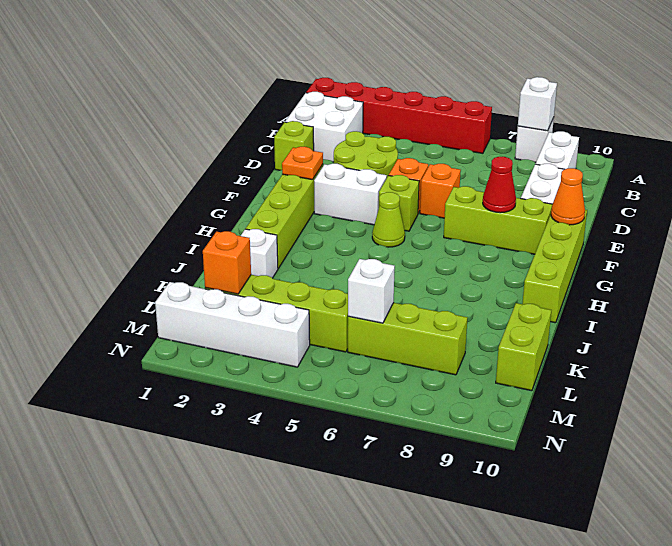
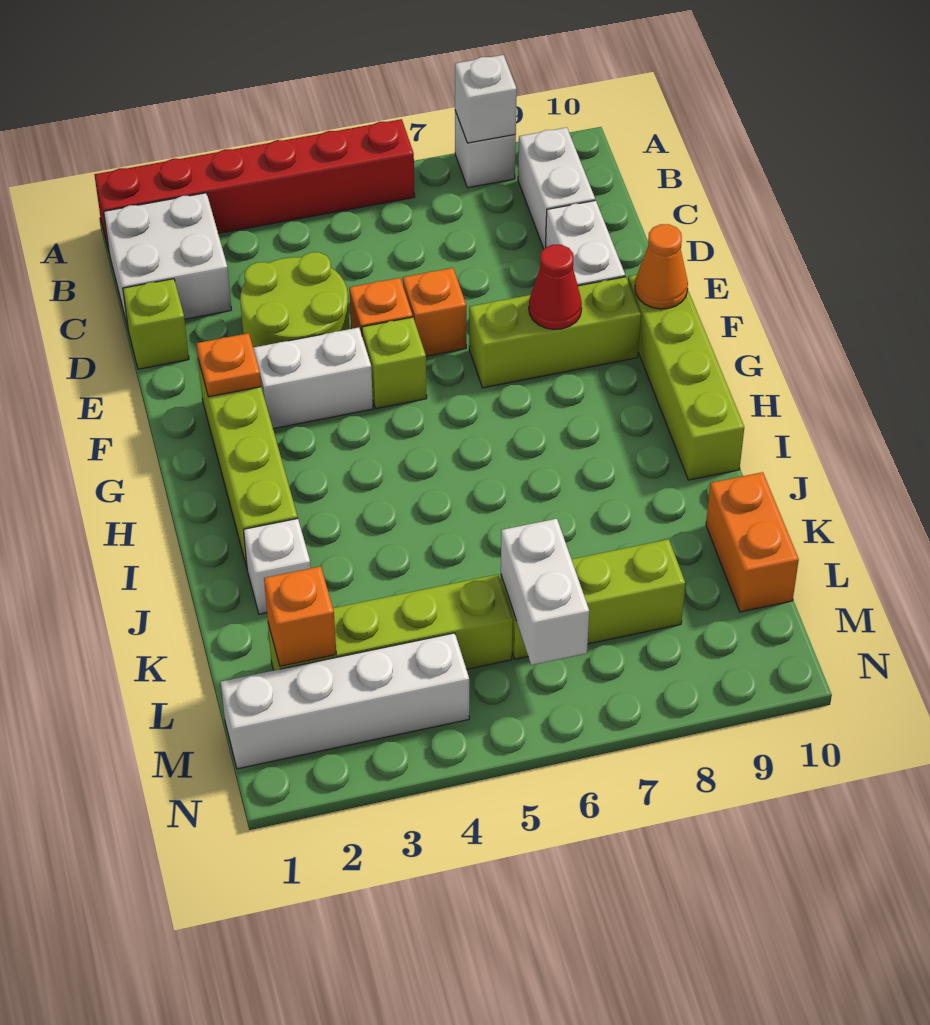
lime cone G5 level 1 -> none
lime brick K10:L10 level 1 -> orange brick K10:L10 level 1
white brick L6 level 2 -> white brick L6:M6 level 2

